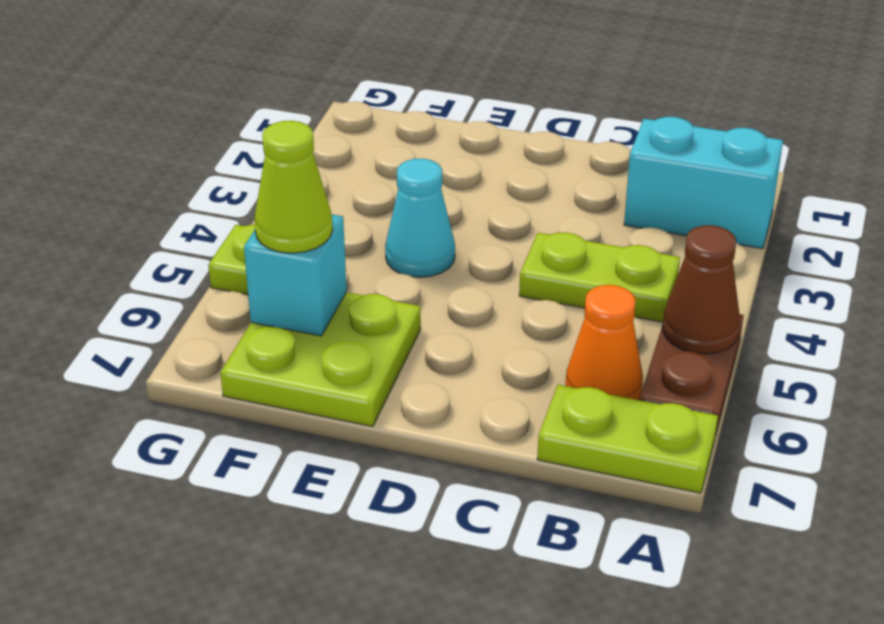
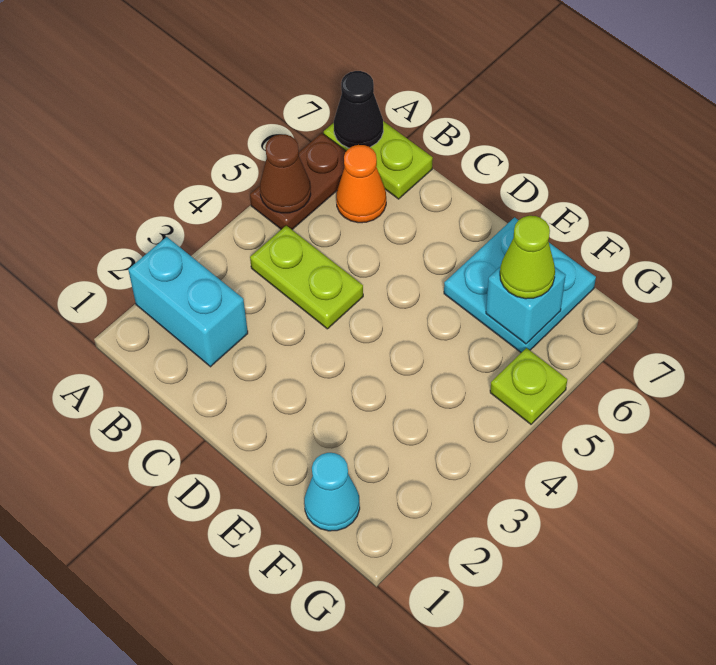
none -> black cone A7 level 2
cyan cone E4 level 1 -> cyan cone F1 level 1
lime plate E6:F7 level 1 -> cyan plate E6:F7 level 1

